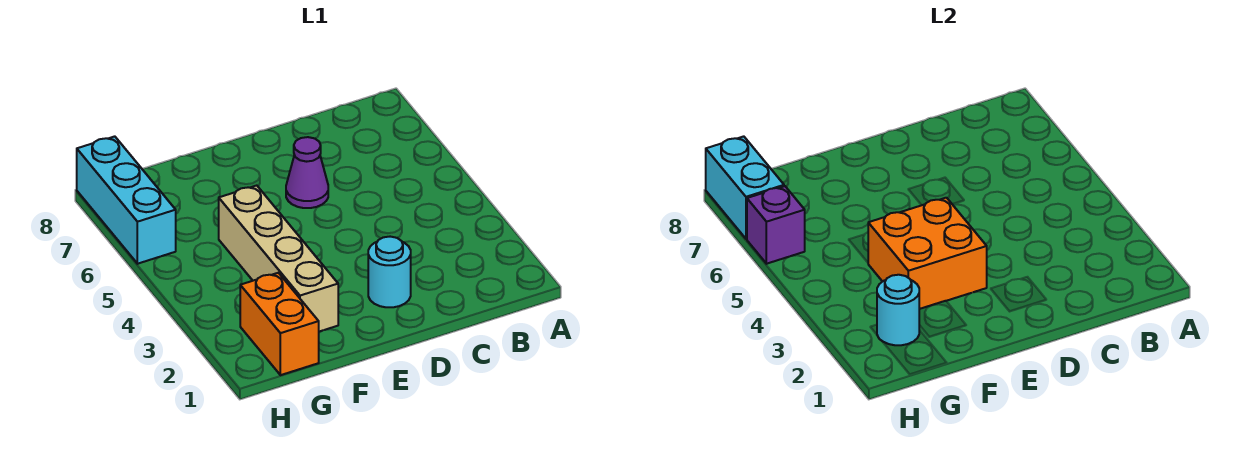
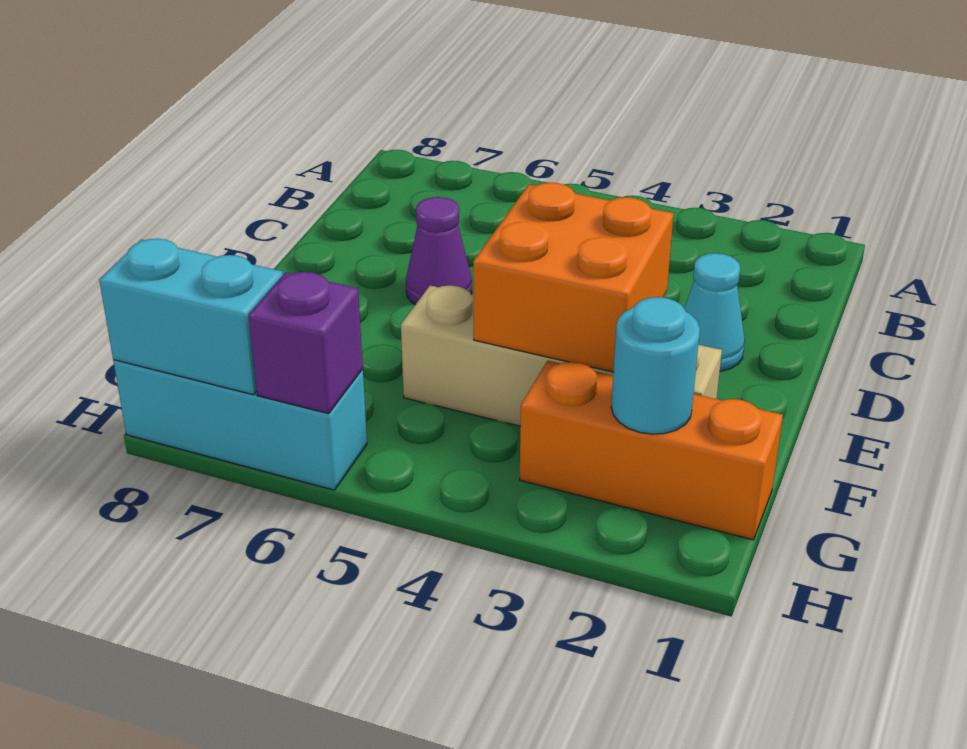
cyan round brick D2 level 1 -> cyan cone D2 level 1
orange brick G1:G2 level 1 -> orange brick G1:G3 level 1

